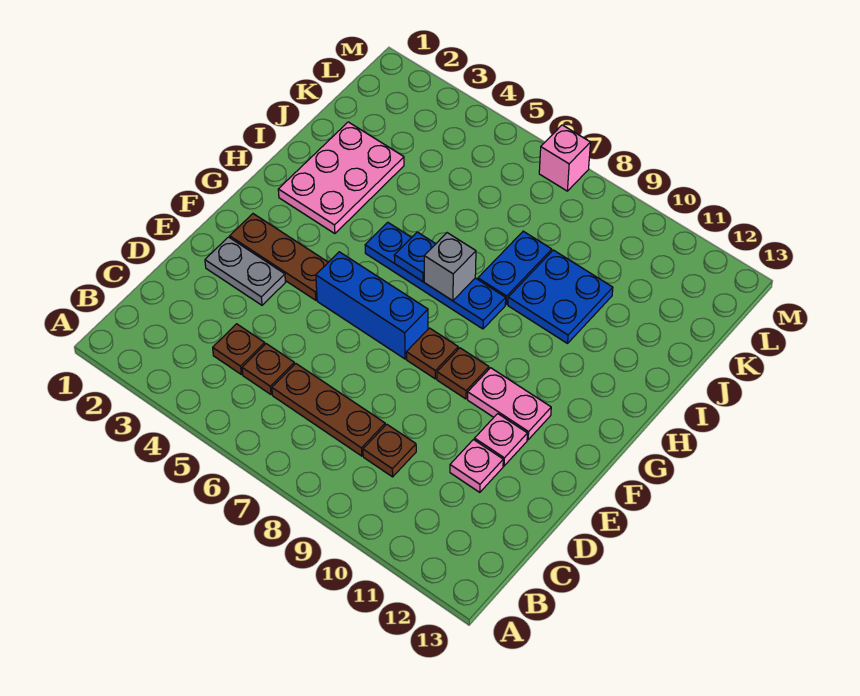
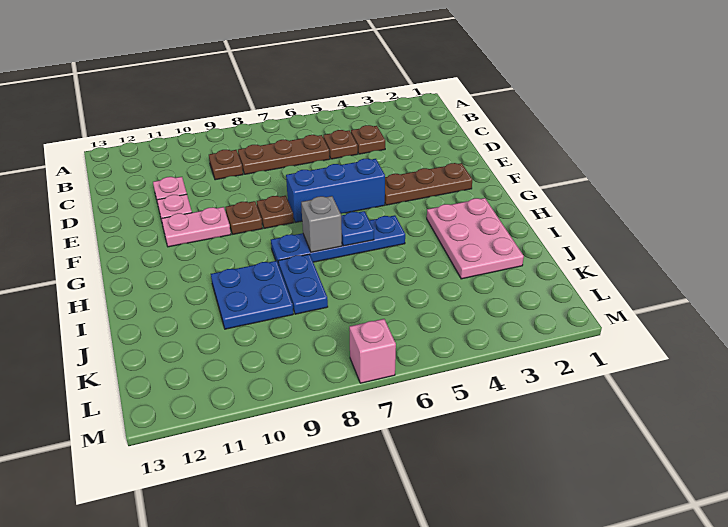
grey plate E2:E3 level 1 -> none

